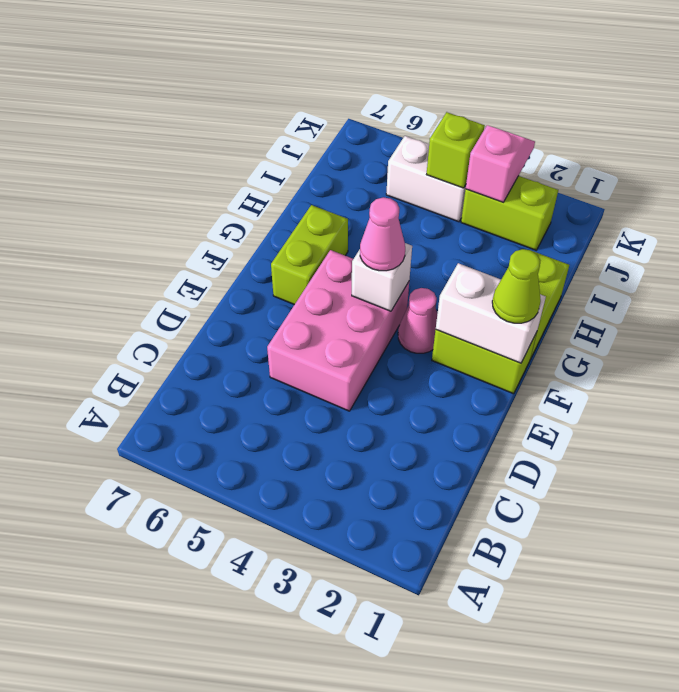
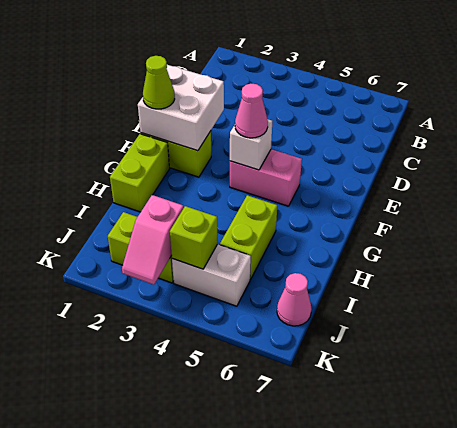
pink brick D4:F5 level 1 -> pink brick F4:F5 level 1
white brick F1:F2 level 2 -> white brick E1:F2 level 2
pink cone F3 level 1 -> pink cone J7 level 1
lime brick F6:G6 level 1 -> lime brick H5:I5 level 1

